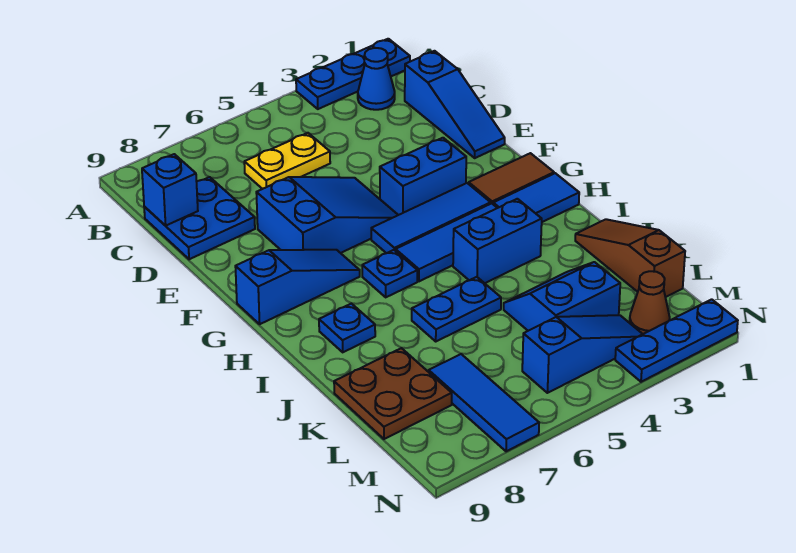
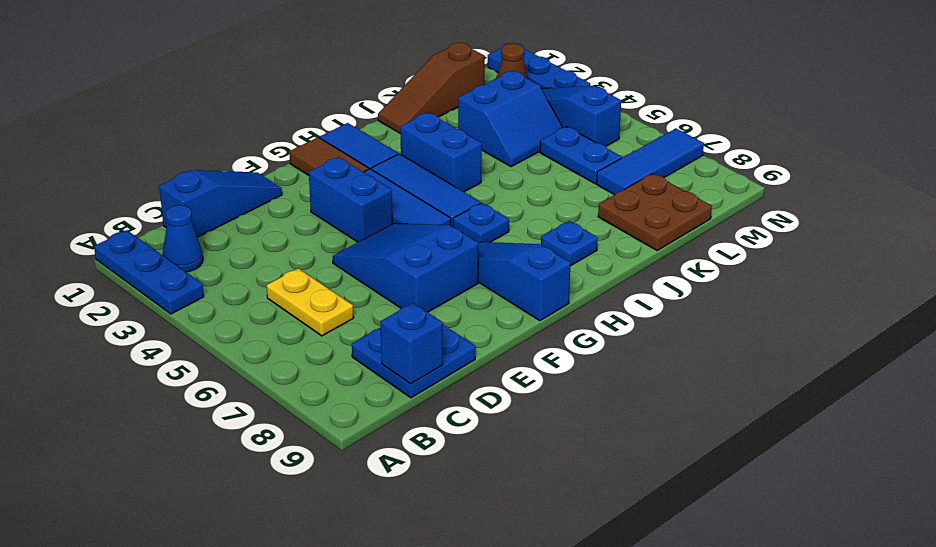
blue plate J5:J6 level 1 -> blue plate L5:L6 level 1
blue slope K3:L4 level 1 top L -> blue slope K3:L4 level 1 top 3

